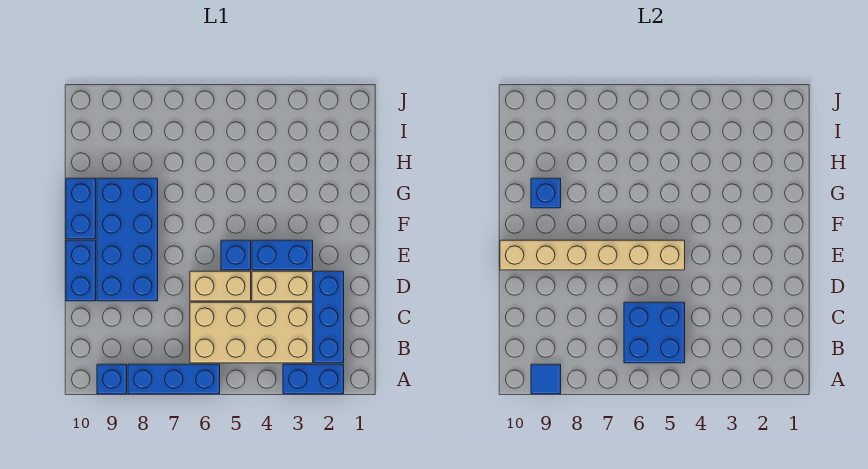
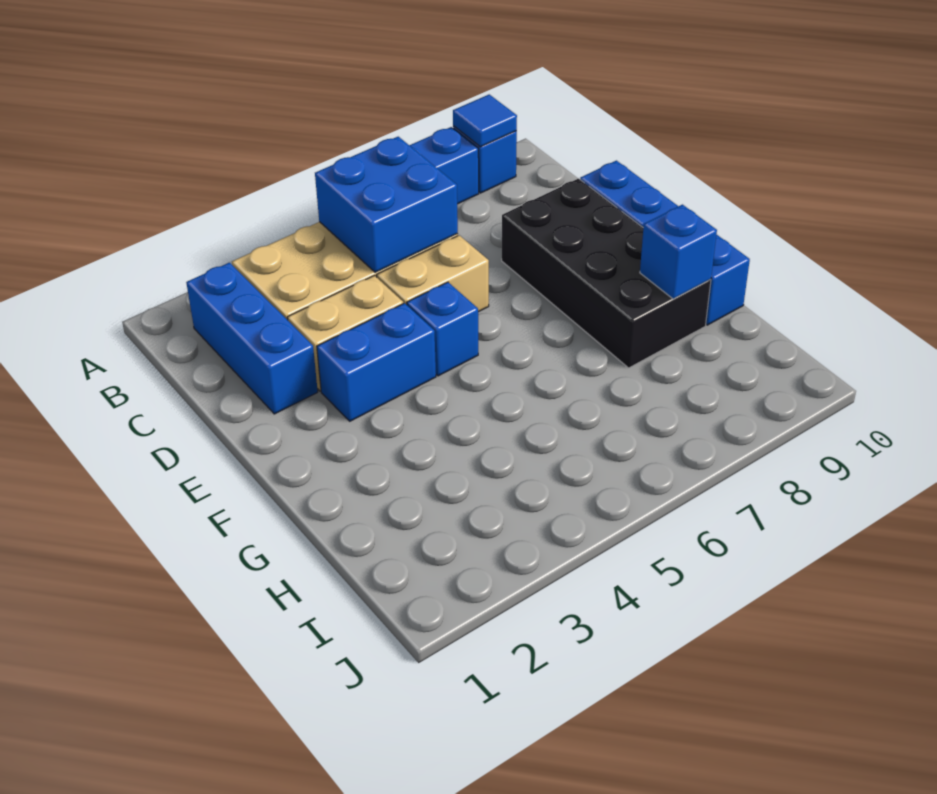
blue brick A2:A3 level 1 -> none
blue brick D8:G9 level 1 -> black brick D8:G9 level 1
tan brick E5:E10 level 2 -> none

